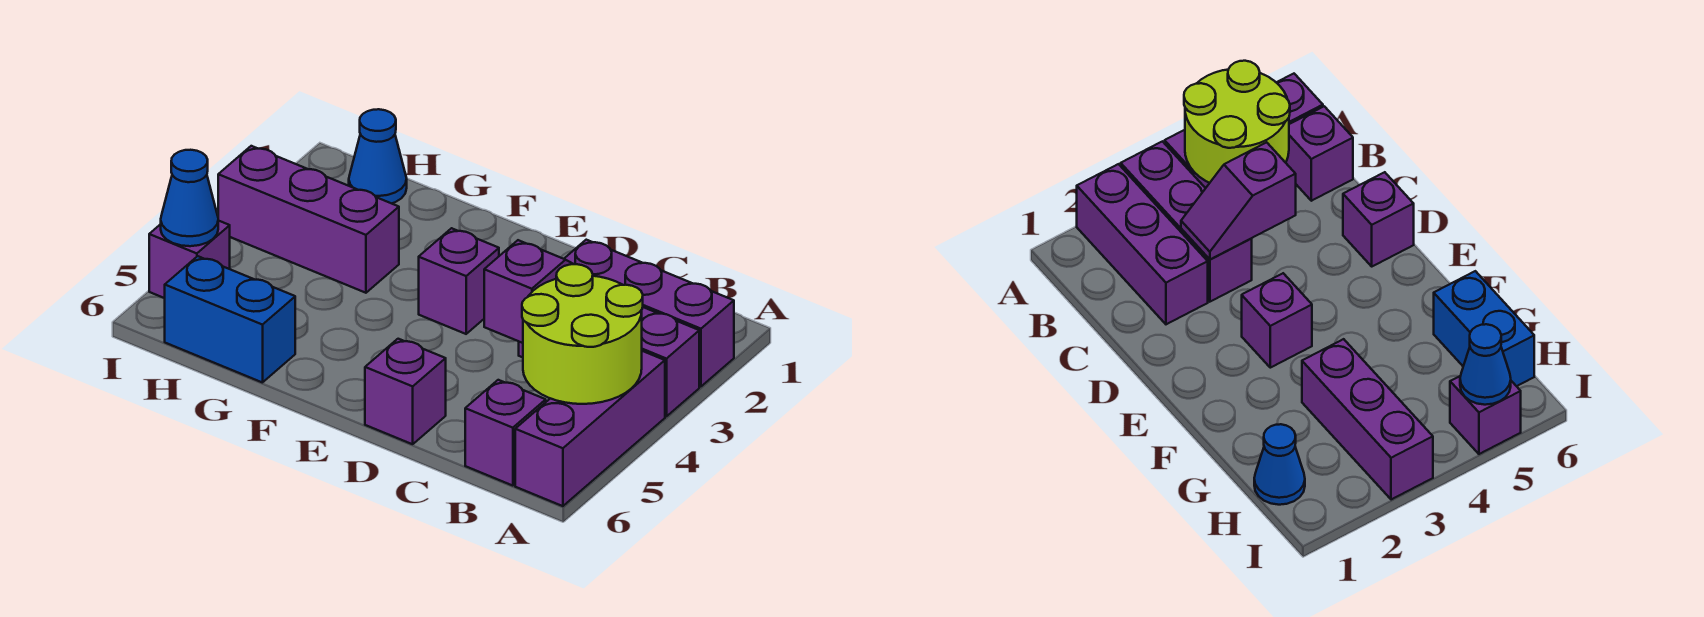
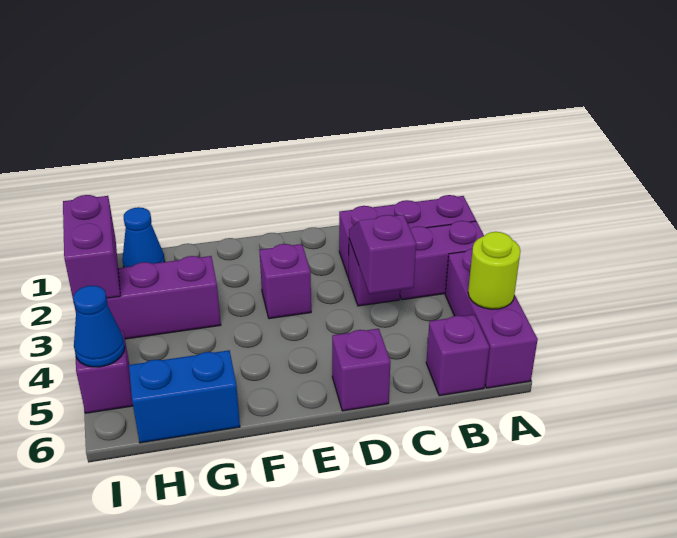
lime round brick A4:B5 level 2 -> lime round brick A5 level 2
none -> purple brick I2:I3 level 2

